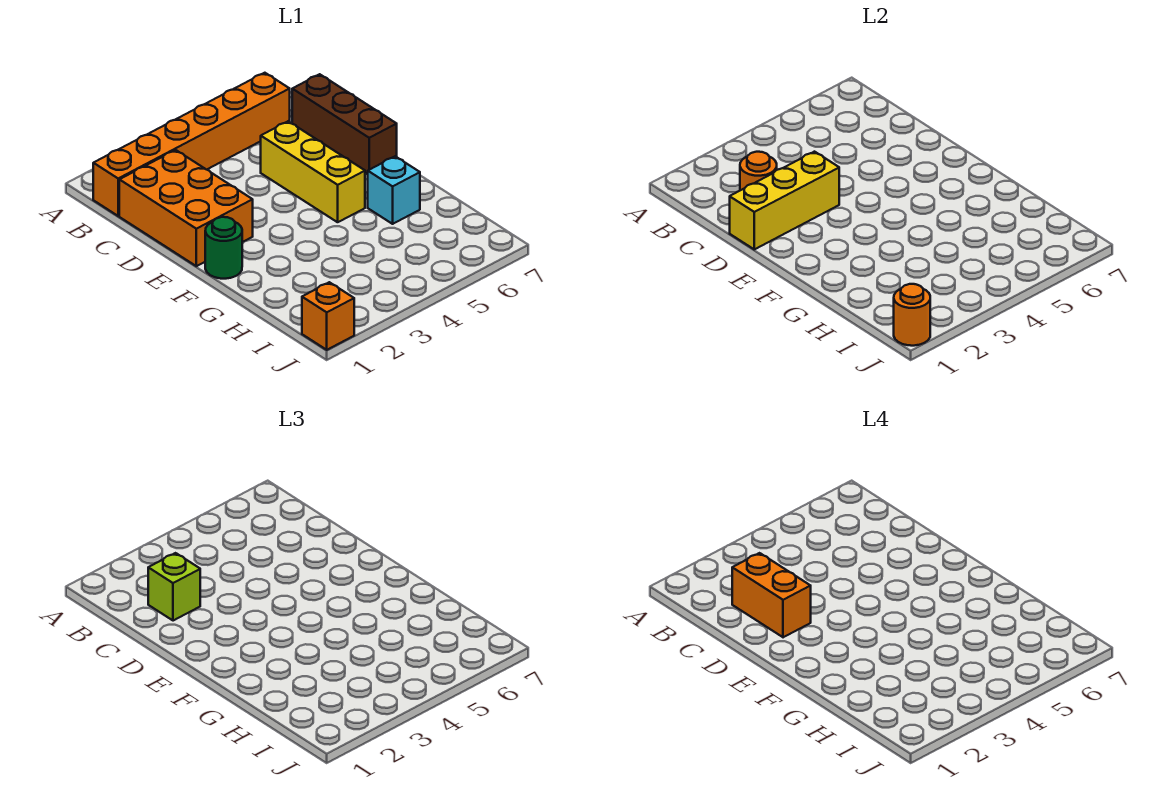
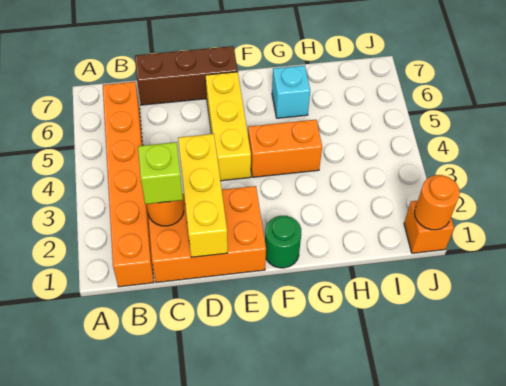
orange brick C2:D2 level 4 -> orange brick F4:G4 level 1
yellow brick D5:F5 level 1 -> yellow brick E4:E6 level 1

